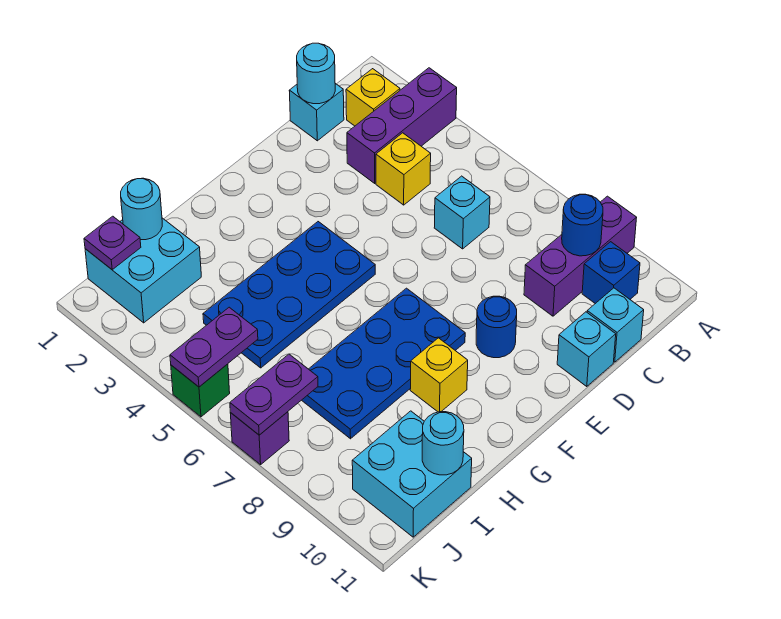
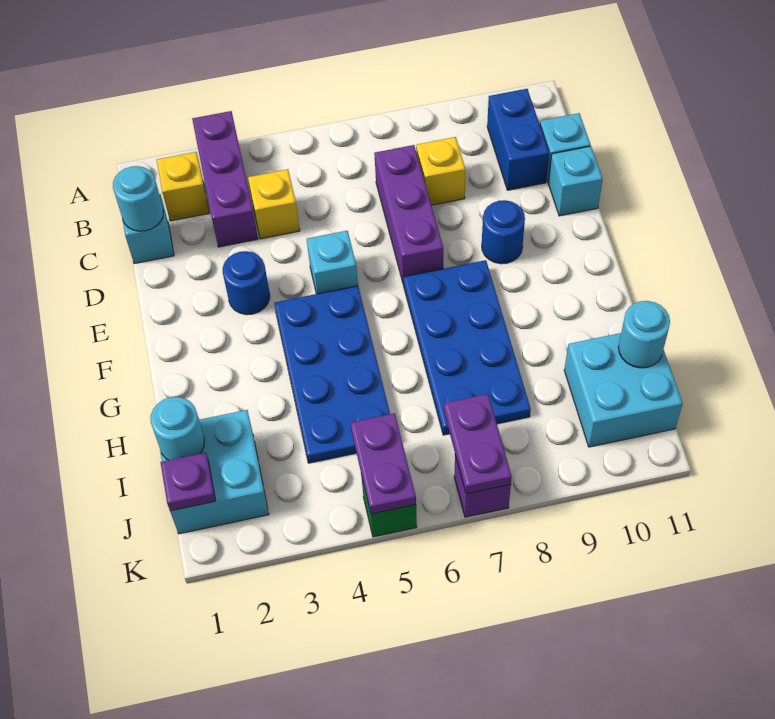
purple brick A9:C9 level 1 -> purple brick C7:E7 level 1
blue round brick B9 level 2 -> blue round brick E3 level 1
blue brick B10 level 1 -> blue brick B10:C10 level 1
cyan brick C6 level 1 -> cyan brick E5 level 1
yellow brick G9 level 1 -> yellow brick C8 level 1

